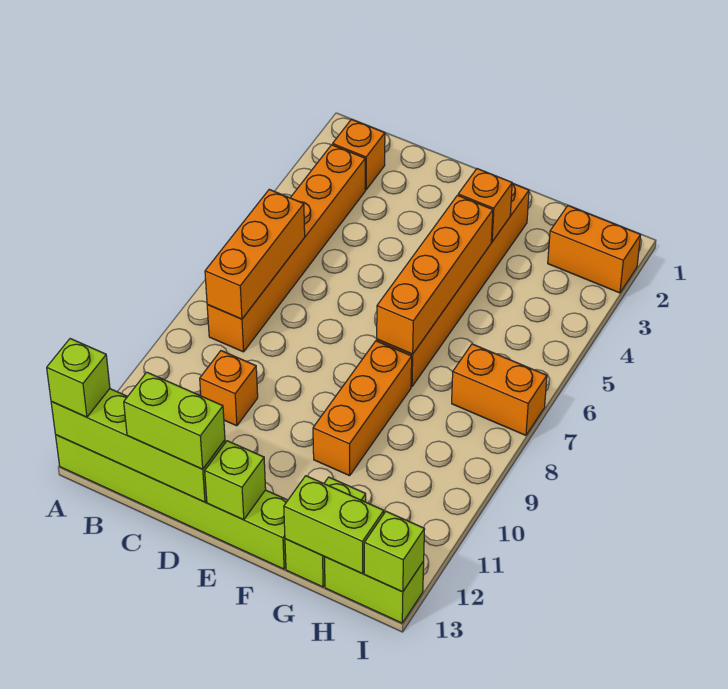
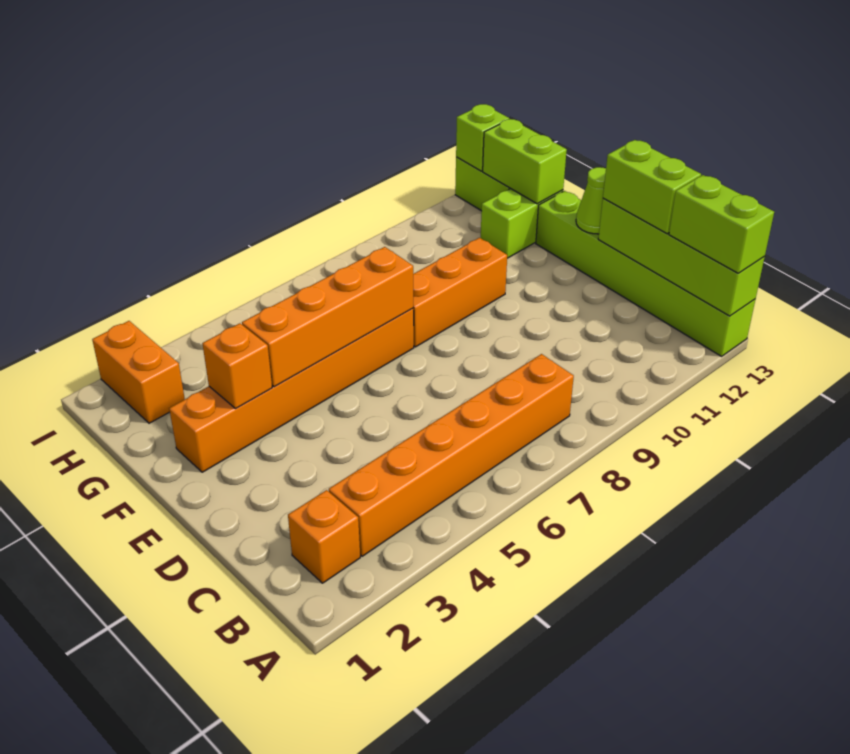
lime brick A13 level 3 -> lime brick A13:B13 level 3
orange brick B6:B8 level 2 -> none
orange brick C10 level 1 -> none
lime brick E13 level 2 -> lime cone E13 level 2
orange brick H7:I7 level 1 -> none

